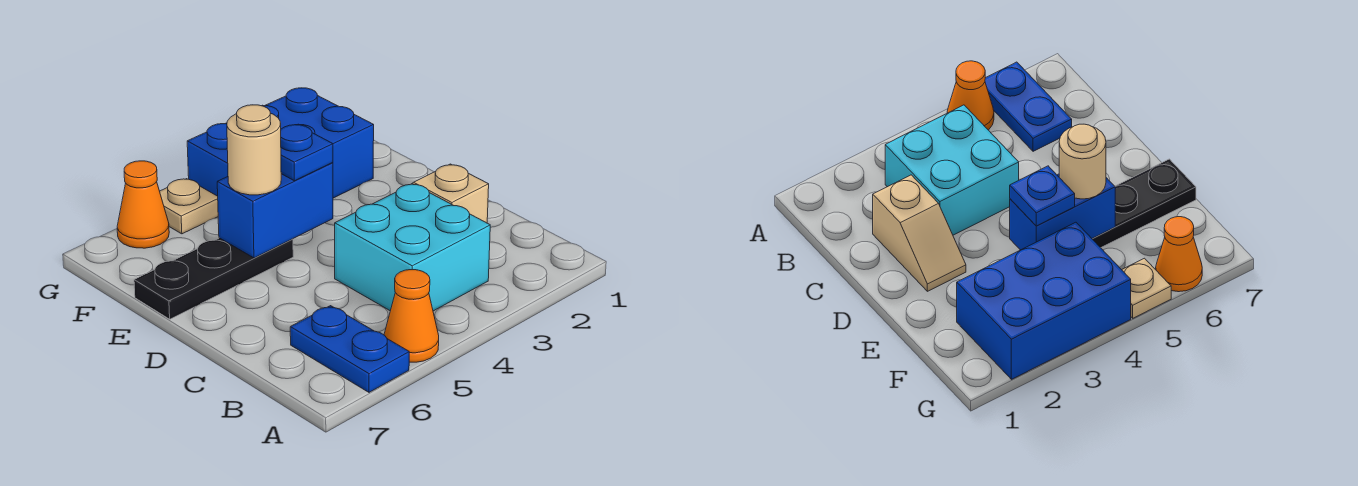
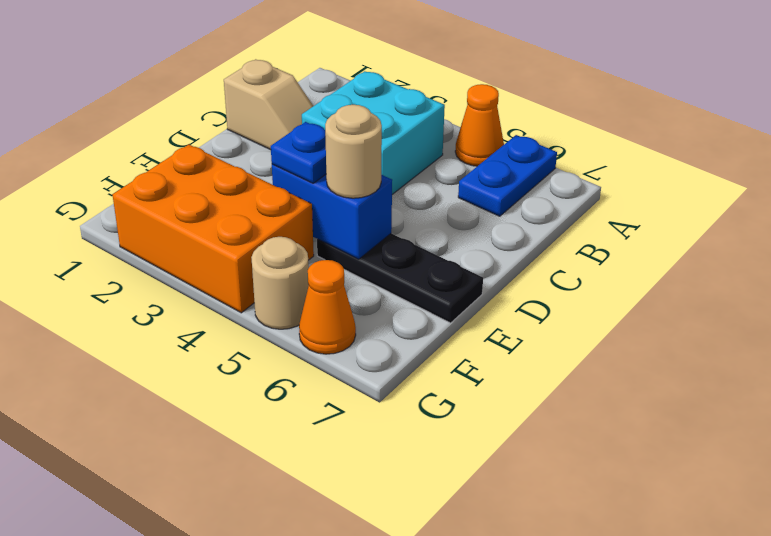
tan slope C2:D2 level 1 top C -> tan slope C1:C2 level 1 top 1
blue brick F2:G4 level 1 -> orange brick F2:G4 level 1
tan plate G5 level 1 -> tan round brick G5 level 1

